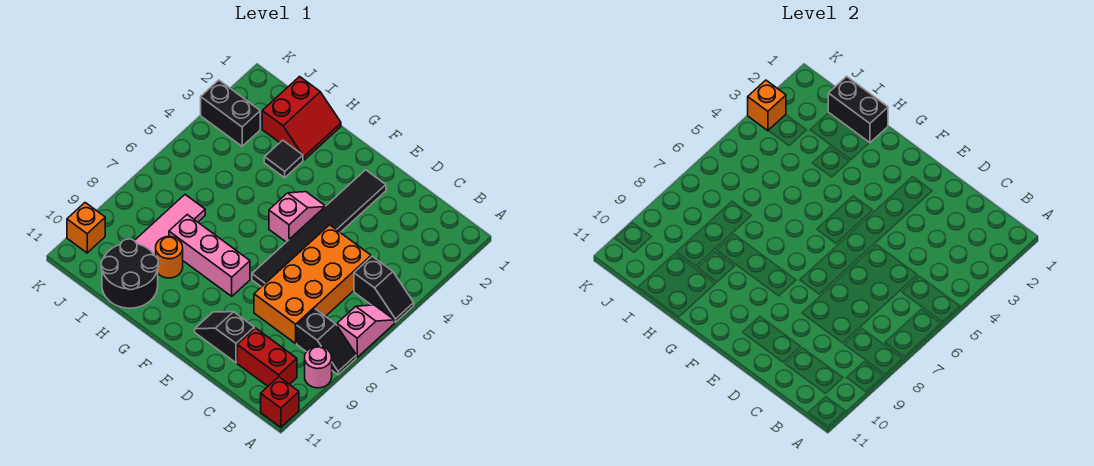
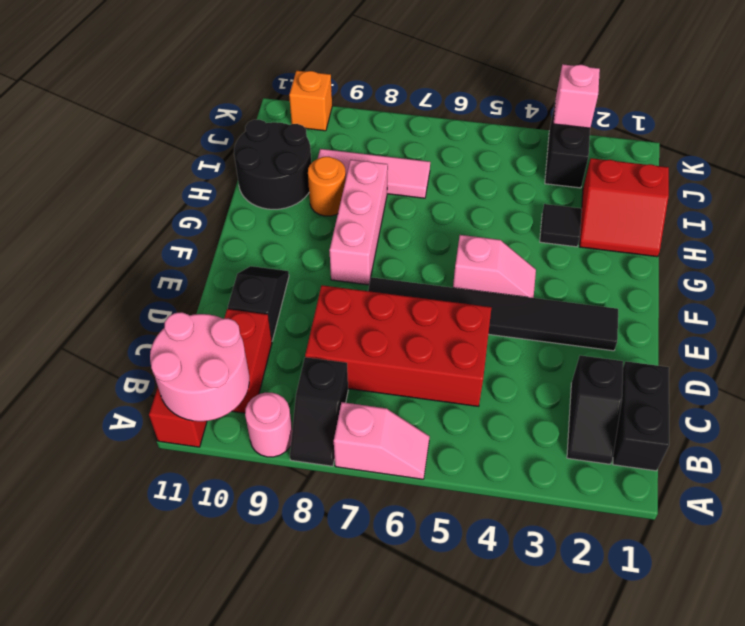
black slope A5:B5 level 1 top B -> black slope B2:C2 level 1 top C
none -> pink round brick A10:B11 level 2
orange brick C5:D8 level 1 -> red brick C5:D8 level 1
black brick H1:I1 level 2 -> black brick B1:C1 level 1
orange brick K3 level 2 -> pink brick K3 level 2

